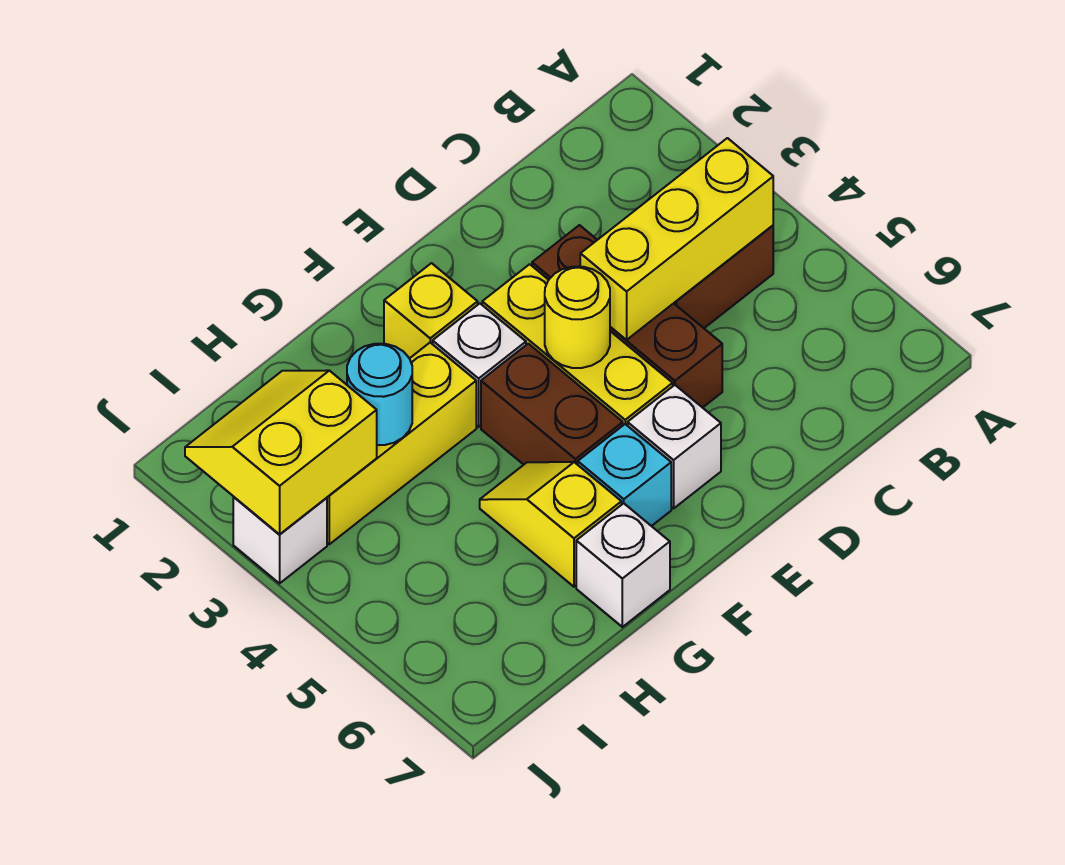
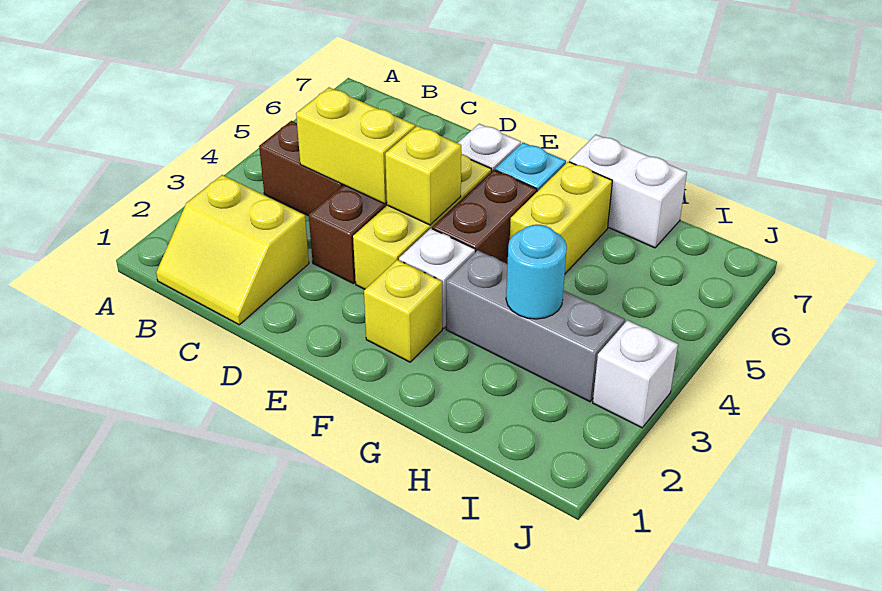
yellow brick B4:D4 level 2 -> yellow brick C4:D4 level 2
yellow round brick E4 level 2 -> yellow brick E4 level 2
yellow brick G3:I3 level 1 -> grey brick G3:I3 level 1
yellow slope G5:G6 level 1 top 6 -> yellow brick G5:G6 level 1
white brick G7 level 1 -> white brick G7:H7 level 1
yellow slope I2:J3 level 2 top 3 -> yellow slope B1:C2 level 1 top 2

